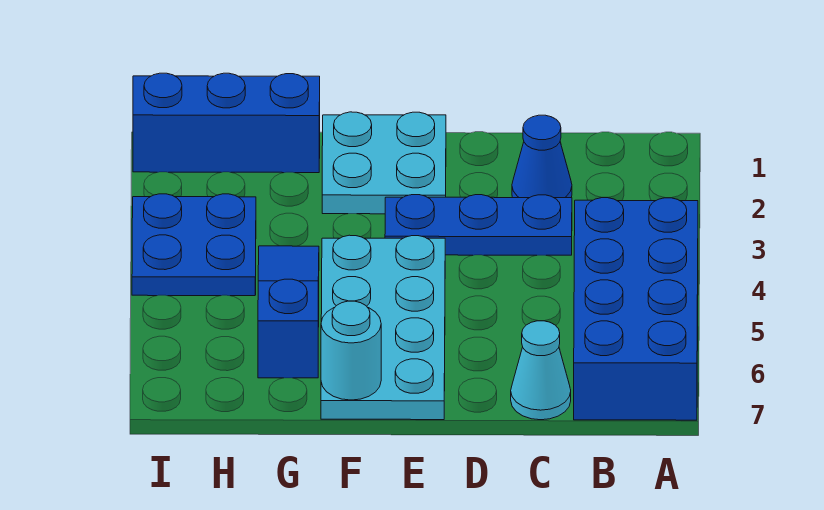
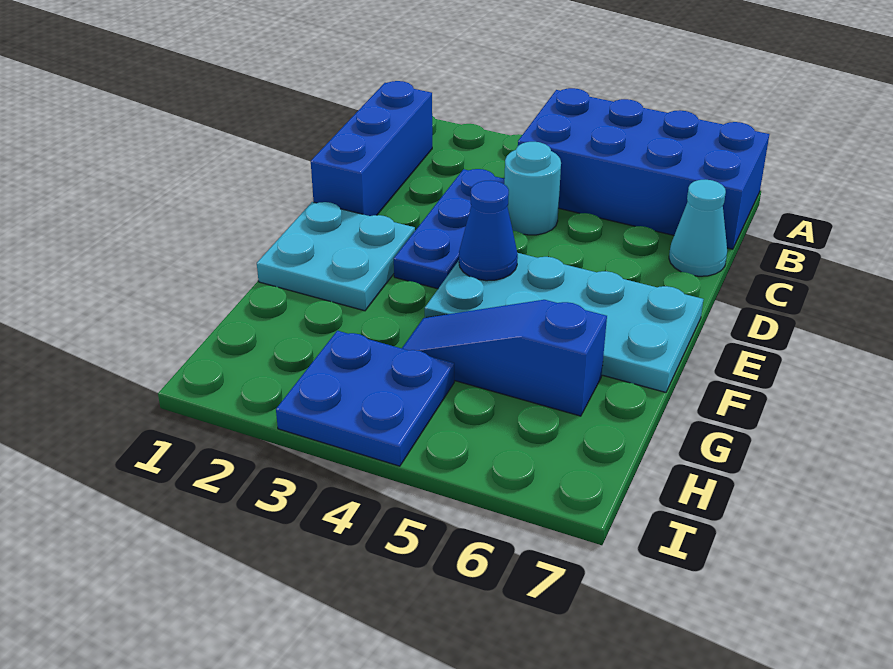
blue cone C2 level 1 -> blue cone E4 level 2
cyan round brick F7 level 2 -> cyan round brick C4 level 1
blue brick G1:I1 level 1 -> blue brick B1:D1 level 1

